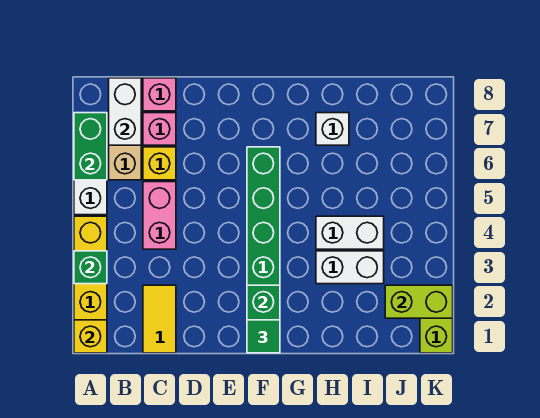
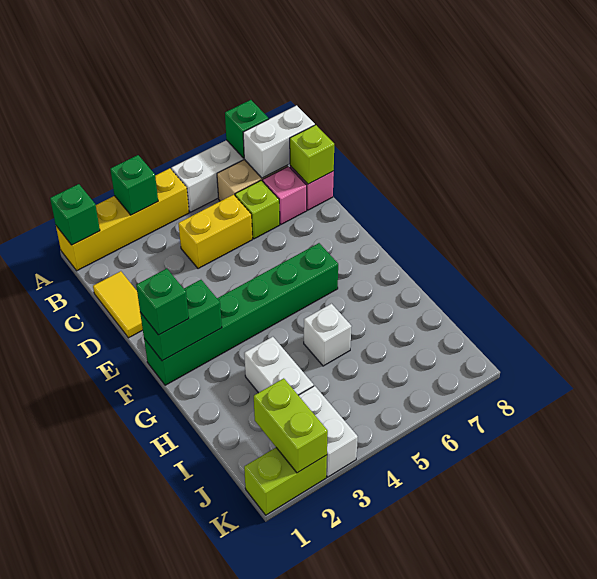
yellow brick A1 level 2 -> green brick A1 level 2
green brick A6:A7 level 2 -> green brick A7 level 2
yellow tile C1:C2 level 1 -> yellow tile C1:D1 level 1
pink brick C4:C5 level 1 -> yellow brick C4:C5 level 1
yellow brick C6 level 1 -> lime brick C6 level 1
none -> lime brick C8 level 2
green tile F1 level 3 -> green brick F1 level 3
white brick H4:I4 level 1 -> white brick J3:K3 level 1
white brick H7 level 1 -> white brick H5 level 1

